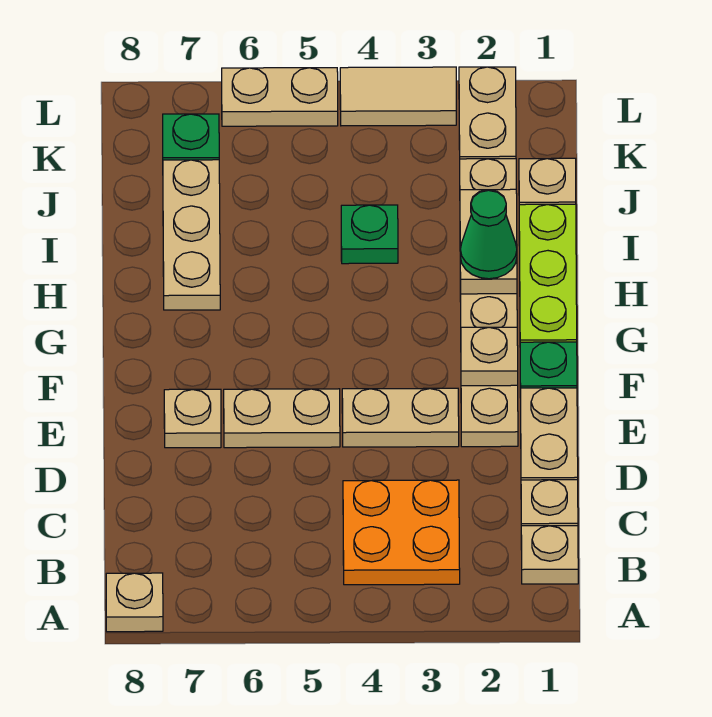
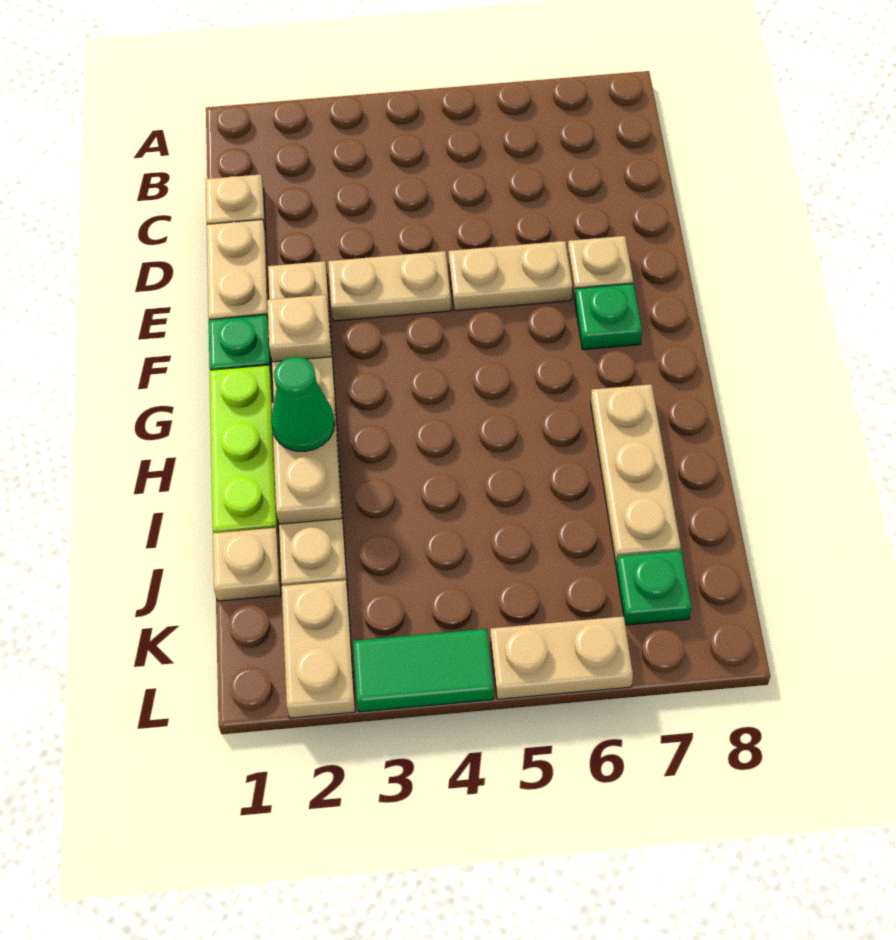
tan plate A8 level 1 -> none
tan plate B1 level 1 -> none
orange plate B3:C4 level 1 -> none
green plate I4 level 1 -> green plate F7 level 1
tan tile L3:L4 level 1 -> green tile L3:L4 level 1

